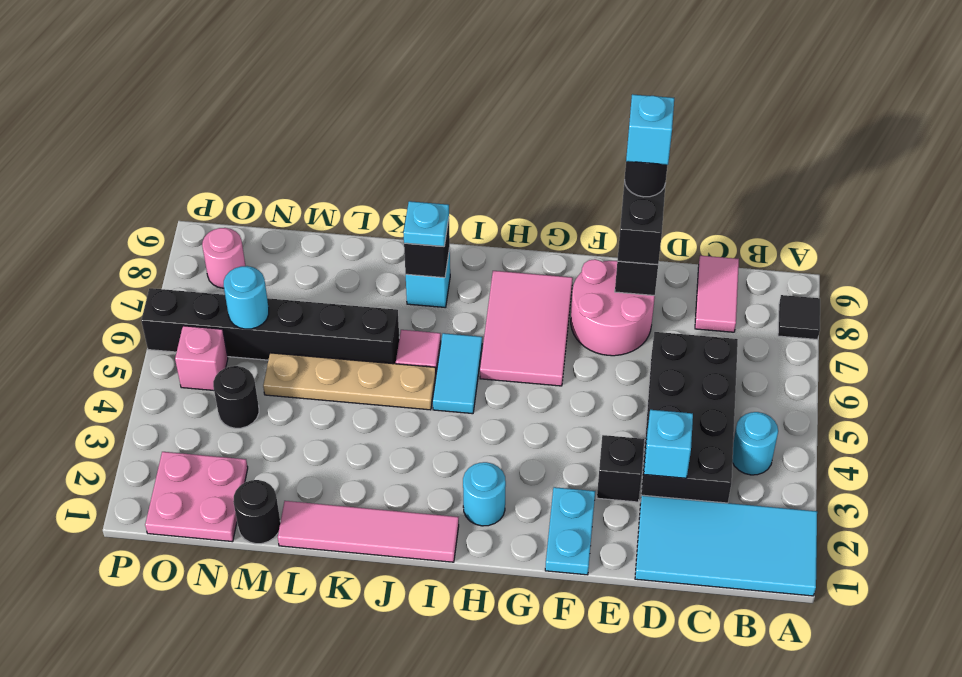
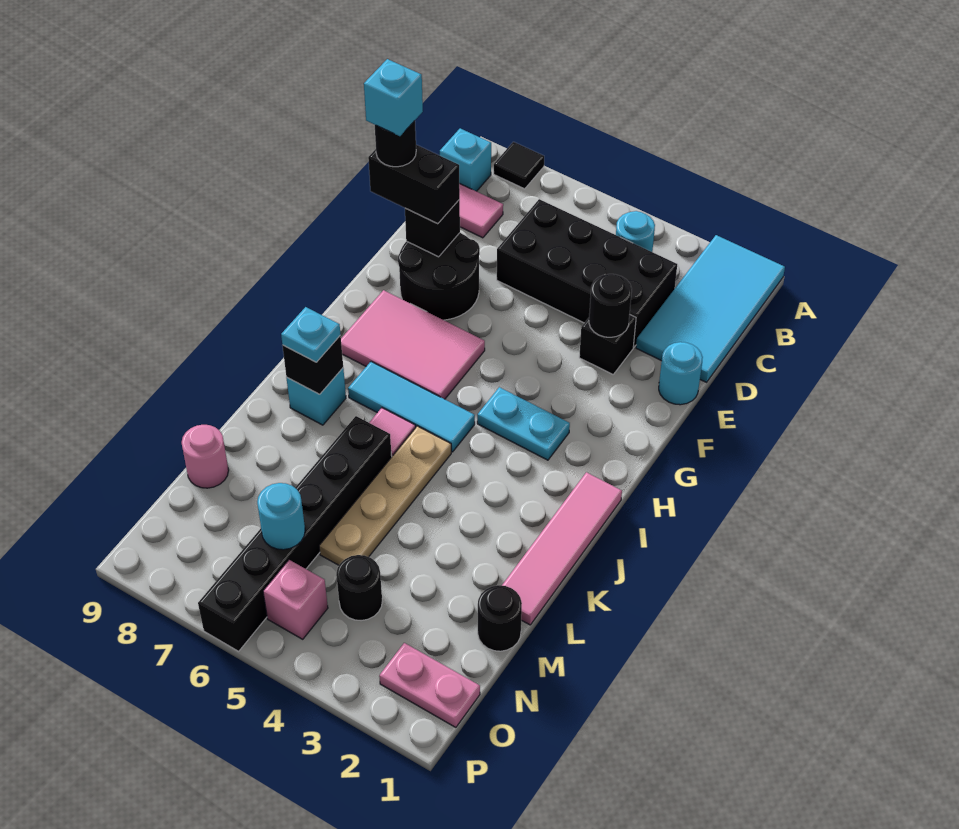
cyan brick D3 level 2 -> cyan brick B9 level 1
none -> black round brick E3 level 2
pink round brick E7:F8 level 1 -> black round brick E7:F8 level 1
cyan plate F1:F2 level 1 -> cyan plate H3:H4 level 1
cyan round brick H2 level 1 -> cyan round brick E1 level 1
cyan tile I5:I6 level 1 -> cyan tile I5:I7 level 1
pink plate N1:O2 level 1 -> pink plate O1:O2 level 1
pink round brick O8 level 1 -> pink round brick M9 level 1

